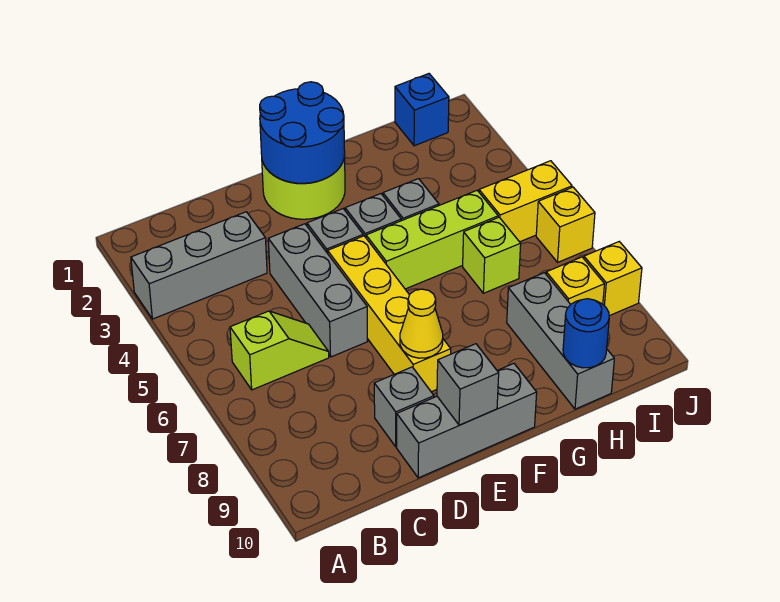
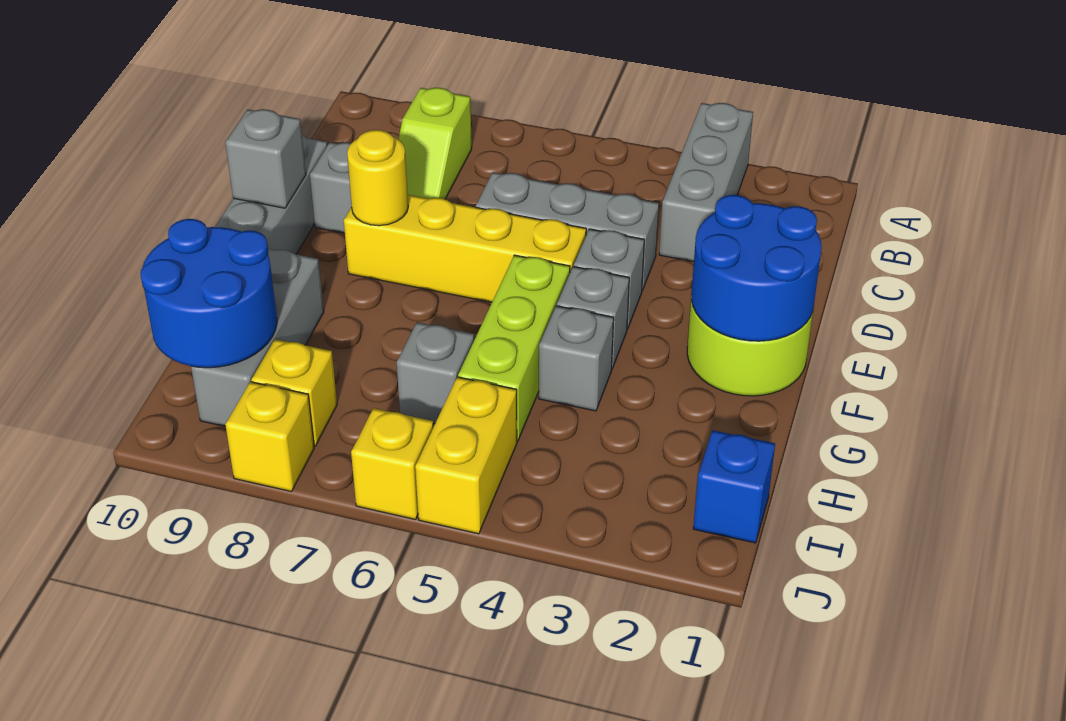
lime slope B6:C6 level 1 top B -> lime slope B8:C8 level 1 top B
yellow cone E8 level 2 -> yellow round brick E8 level 2
lime brick H6 level 1 -> grey brick H6 level 1
grey brick H8:H10 level 1 -> grey brick G9:I9 level 1
blue round brick H10 level 2 -> blue round brick H9:I10 level 2

